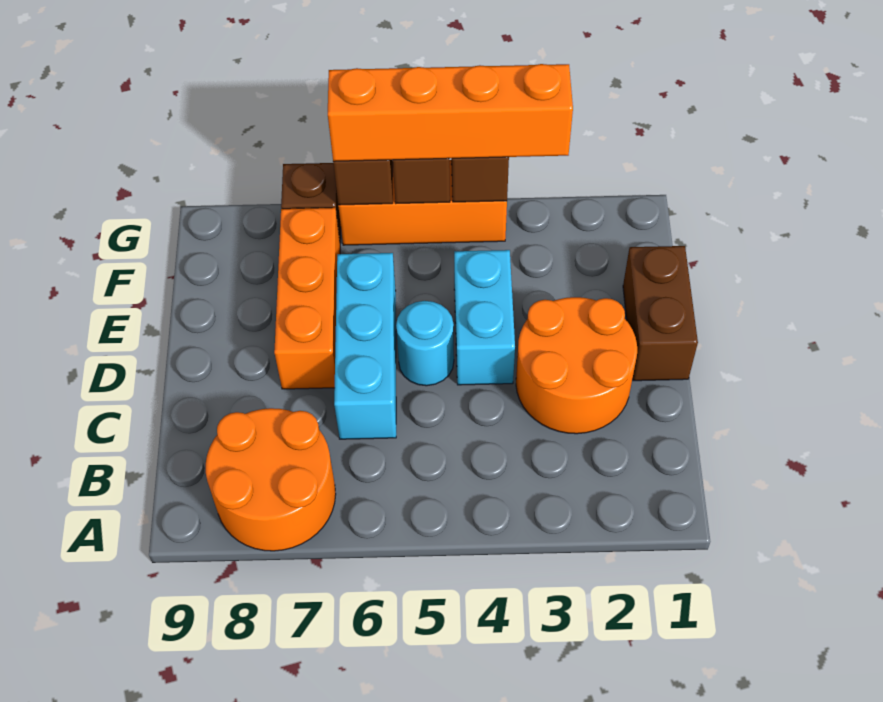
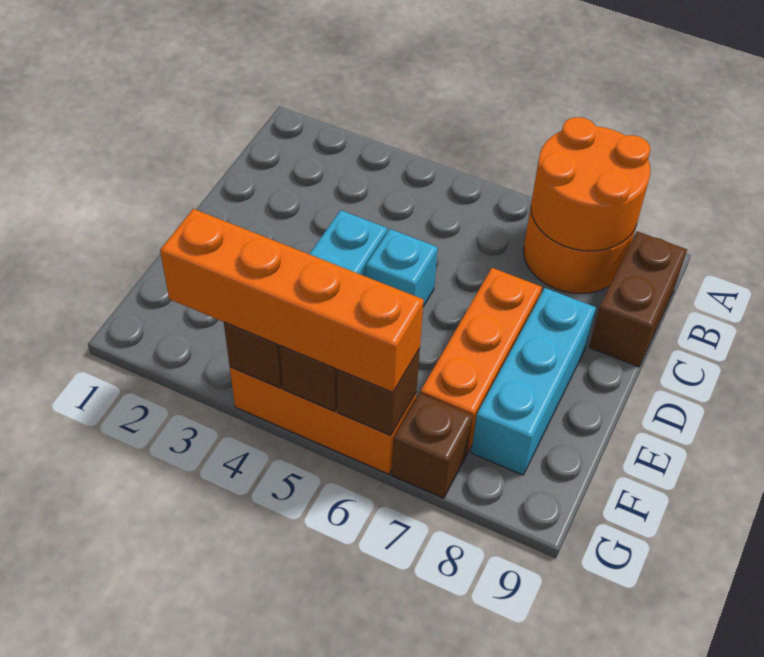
orange round brick C2:D3 level 1 -> orange round brick A7:B8 level 2
cyan brick C6:E6 level 1 -> cyan brick D8:F8 level 1
brown brick D1:E1 level 1 -> brown brick B9:C9 level 1
cyan round brick D5 level 1 -> cyan brick D5 level 1

